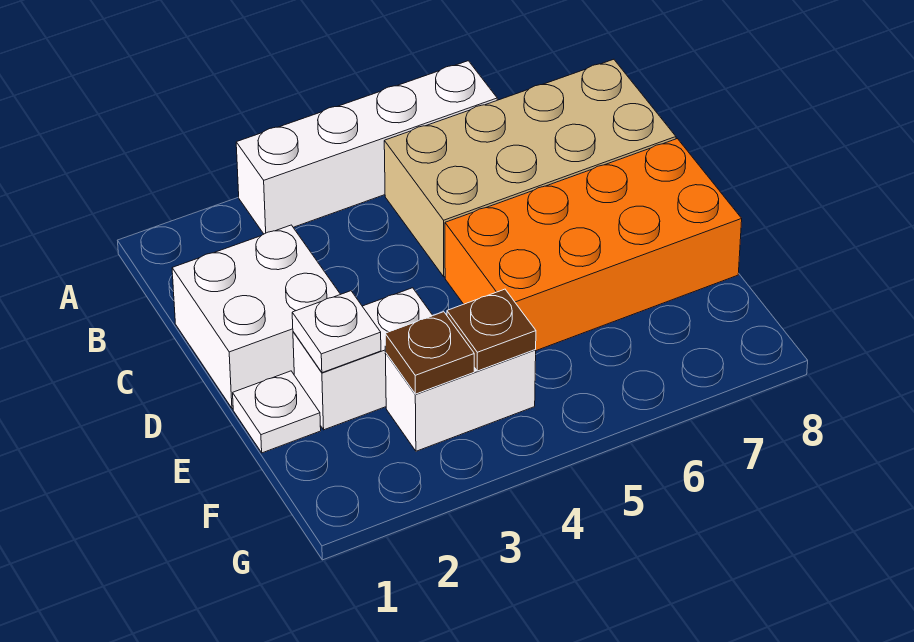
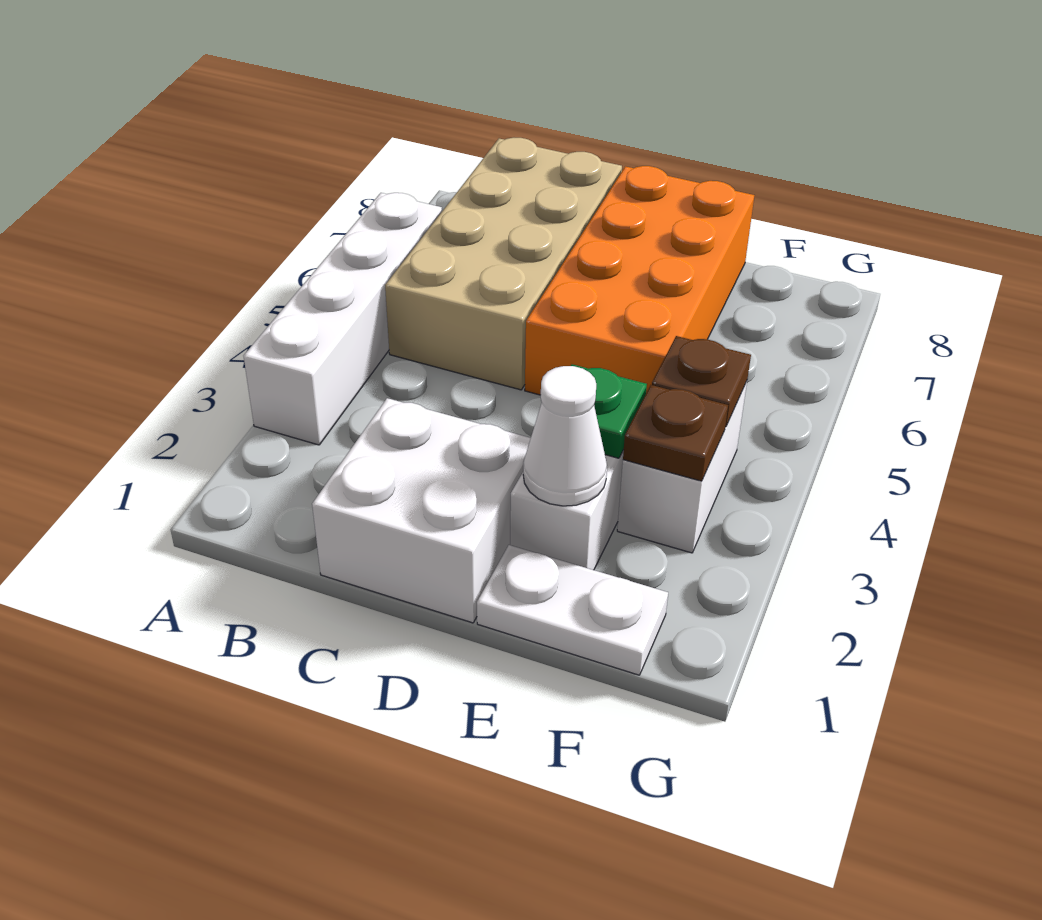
white plate E1 level 1 -> white plate E1:F1 level 1
white plate E2 level 2 -> white cone E2 level 2
none -> green plate E3 level 2

